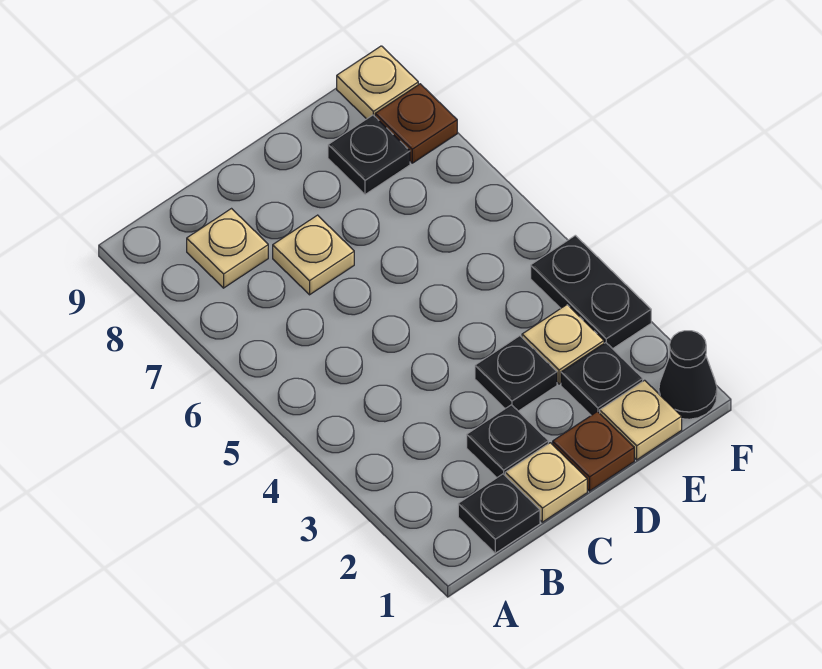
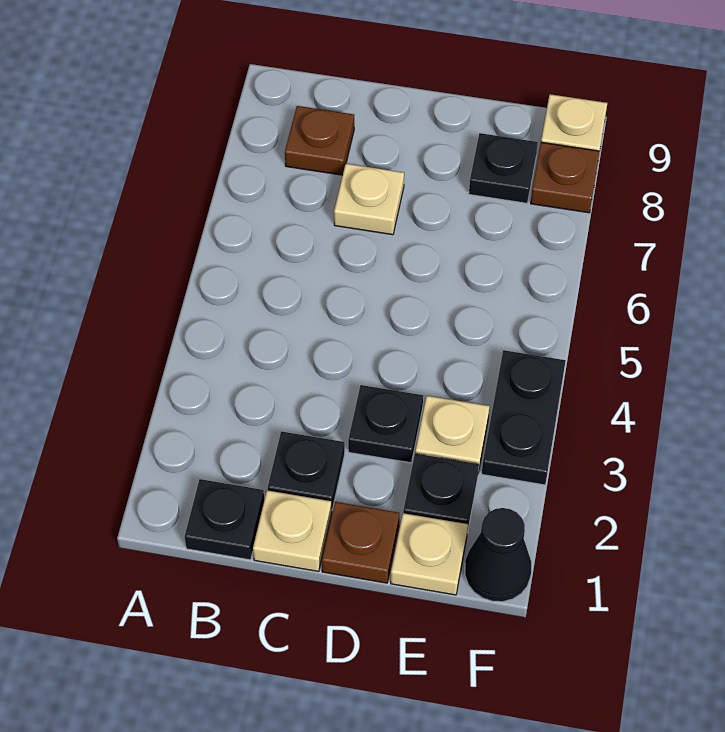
tan plate B8 level 1 -> brown plate B8 level 1

